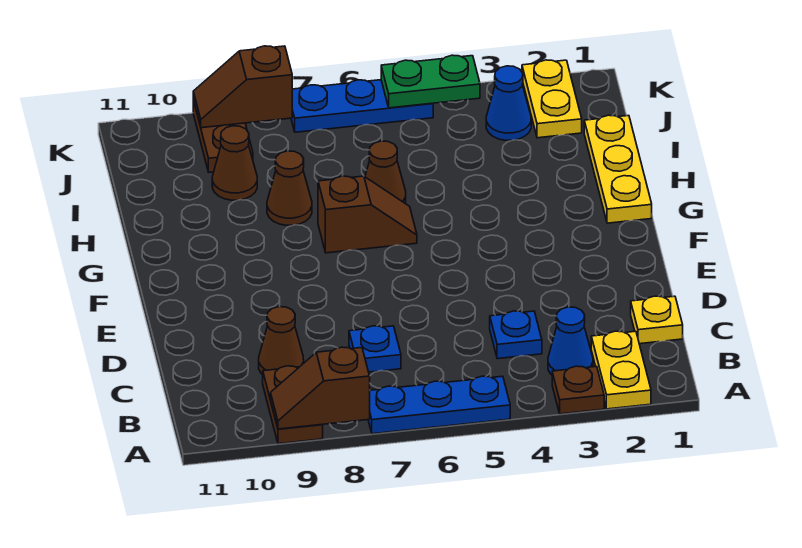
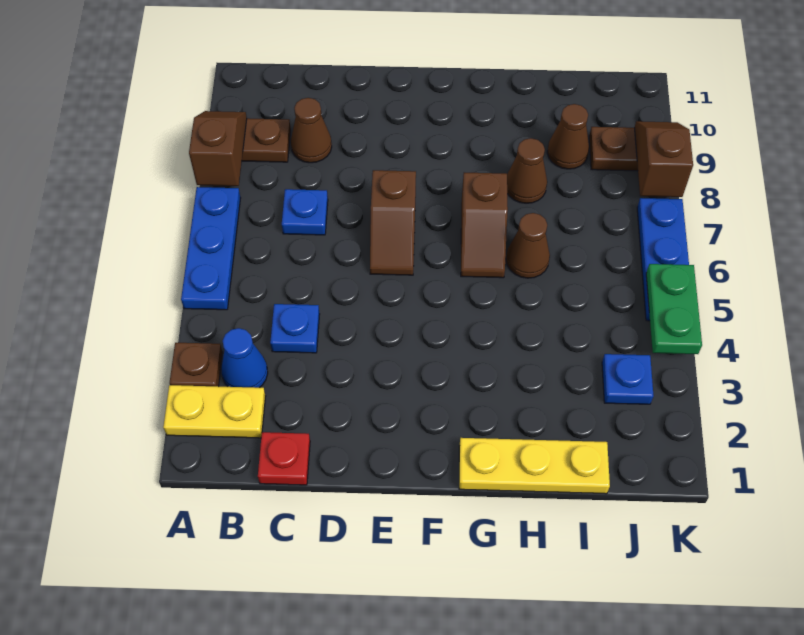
yellow plate C1 level 1 -> red plate C1 level 1
none -> brown slope E6:E7 level 1 top 7
yellow plate J2:K2 level 1 -> none
blue cone J3 level 1 -> blue plate J3 level 1

